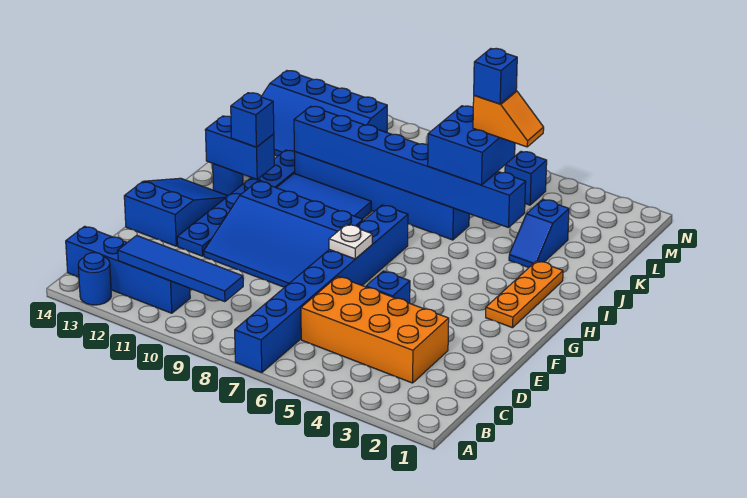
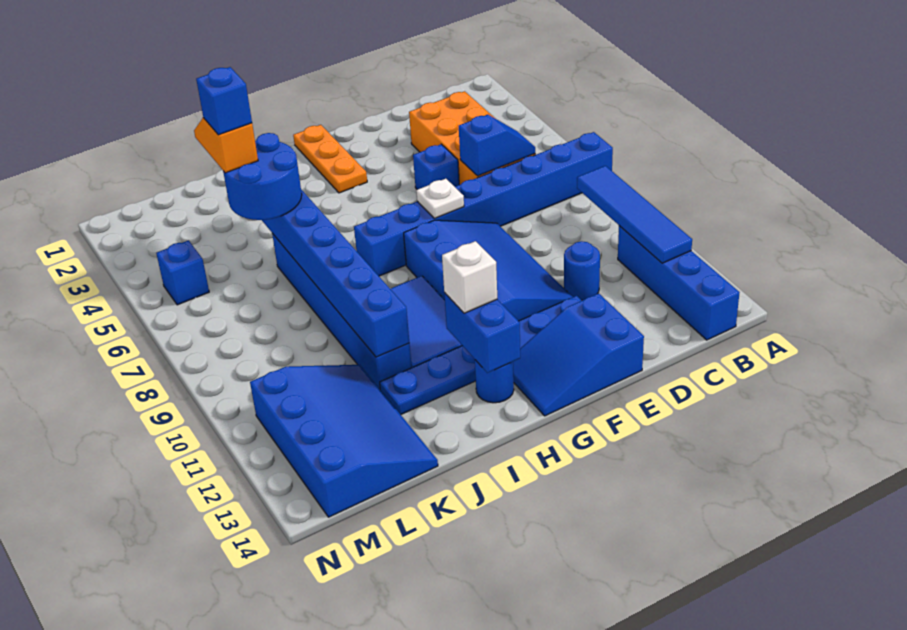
blue round brick A13 level 1 -> blue round brick D11 level 1
orange plate G2:I2 level 1 -> orange plate G1:G3 level 1
blue brick H12 level 3 -> white brick H12 level 3
blue slope J3:K3 level 1 top K -> blue slope C6:D6 level 2 top D
blue brick J5:K6 level 3 -> blue round brick J5:K6 level 3

